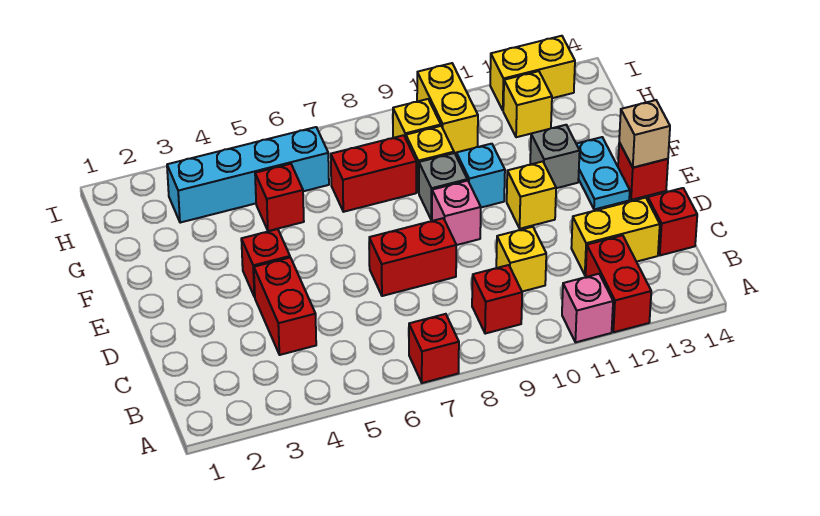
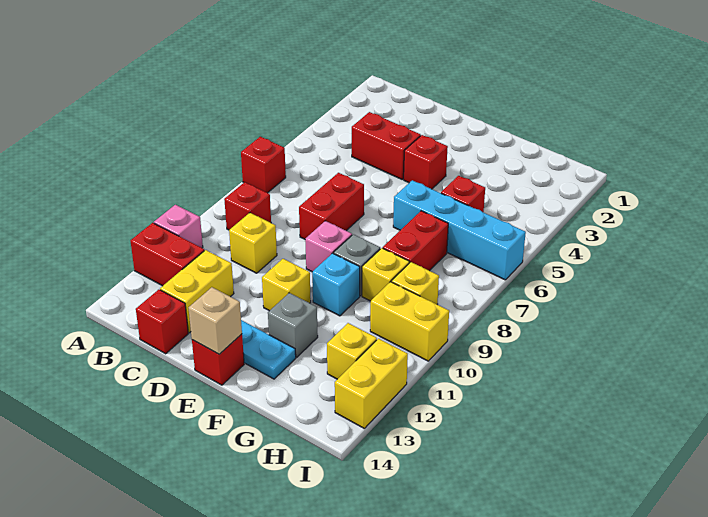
cyan brick H3:H6 level 1 -> cyan brick F6:I6 level 1

